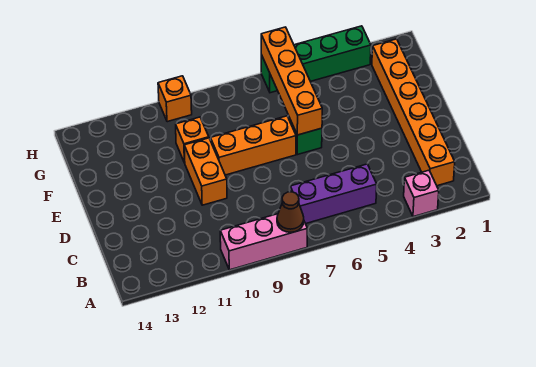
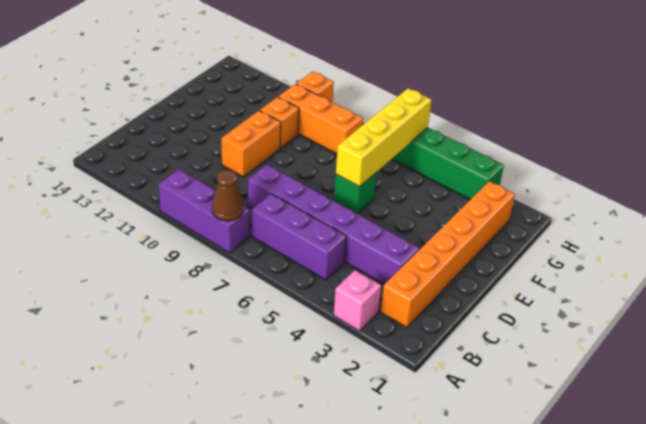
pink brick A8:A10 level 1 -> purple brick A8:A10 level 1
none -> purple brick C3:C8 level 1
orange brick E6:H6 level 2 -> yellow brick E6:H6 level 2
orange brick E7:E9 level 1 -> orange brick G8:G10 level 1

